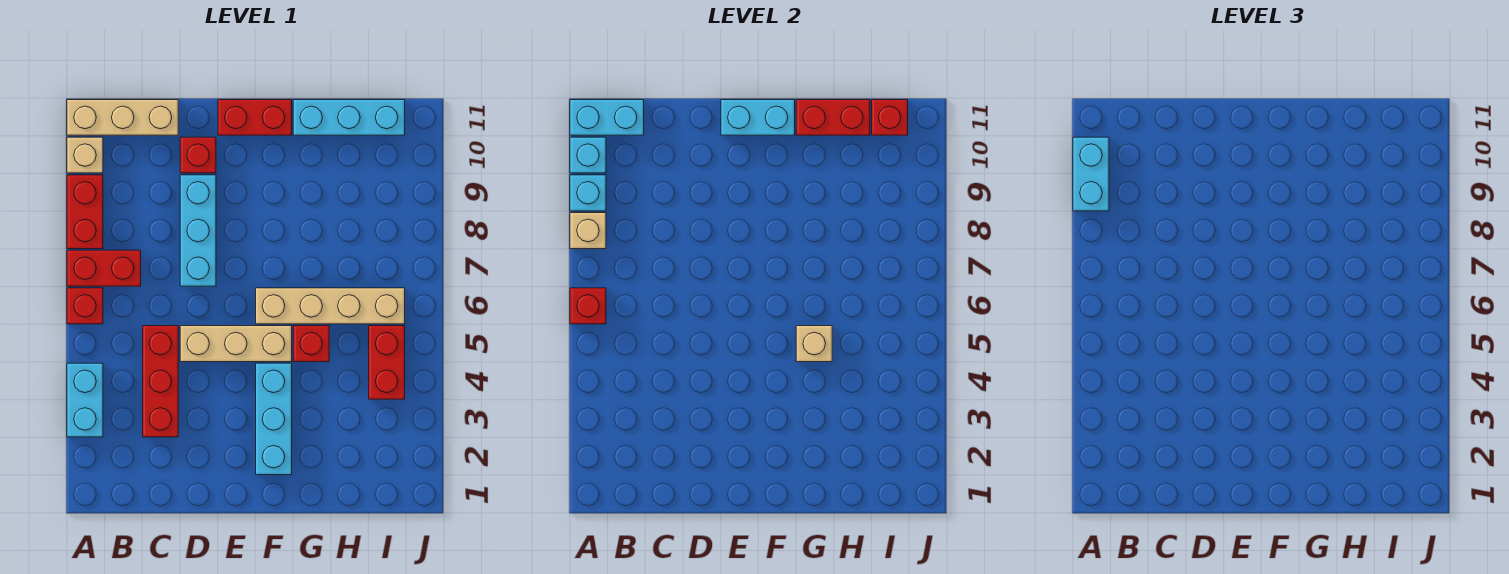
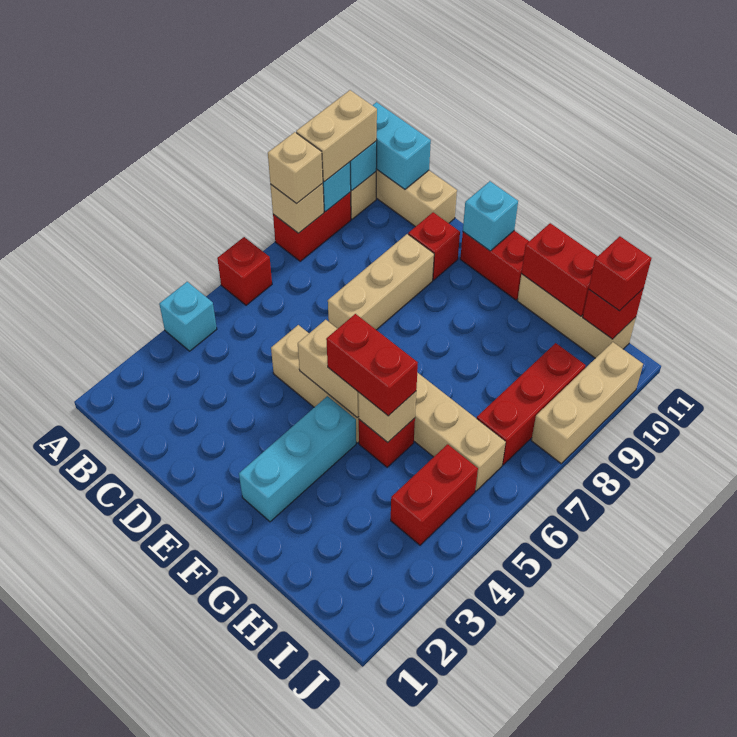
cyan brick A3:A4 level 1 -> cyan brick A4 level 1
red brick A6 level 2 -> red brick I11 level 3
red brick A7:B7 level 1 -> red brick F5:G5 level 3
none -> tan brick A8 level 3
cyan brick A9:A10 level 3 -> tan brick A9:A10 level 3
red brick C3:C5 level 1 -> red brick I7:I9 level 1
cyan brick D7:D9 level 1 -> tan brick D7:D9 level 1
none -> tan brick E5:F5 level 2
cyan brick E11:F11 level 2 -> cyan brick E11 level 2
cyan brick G11:I11 level 1 -> tan brick G11:I11 level 1
none -> tan brick J8:J10 level 1

